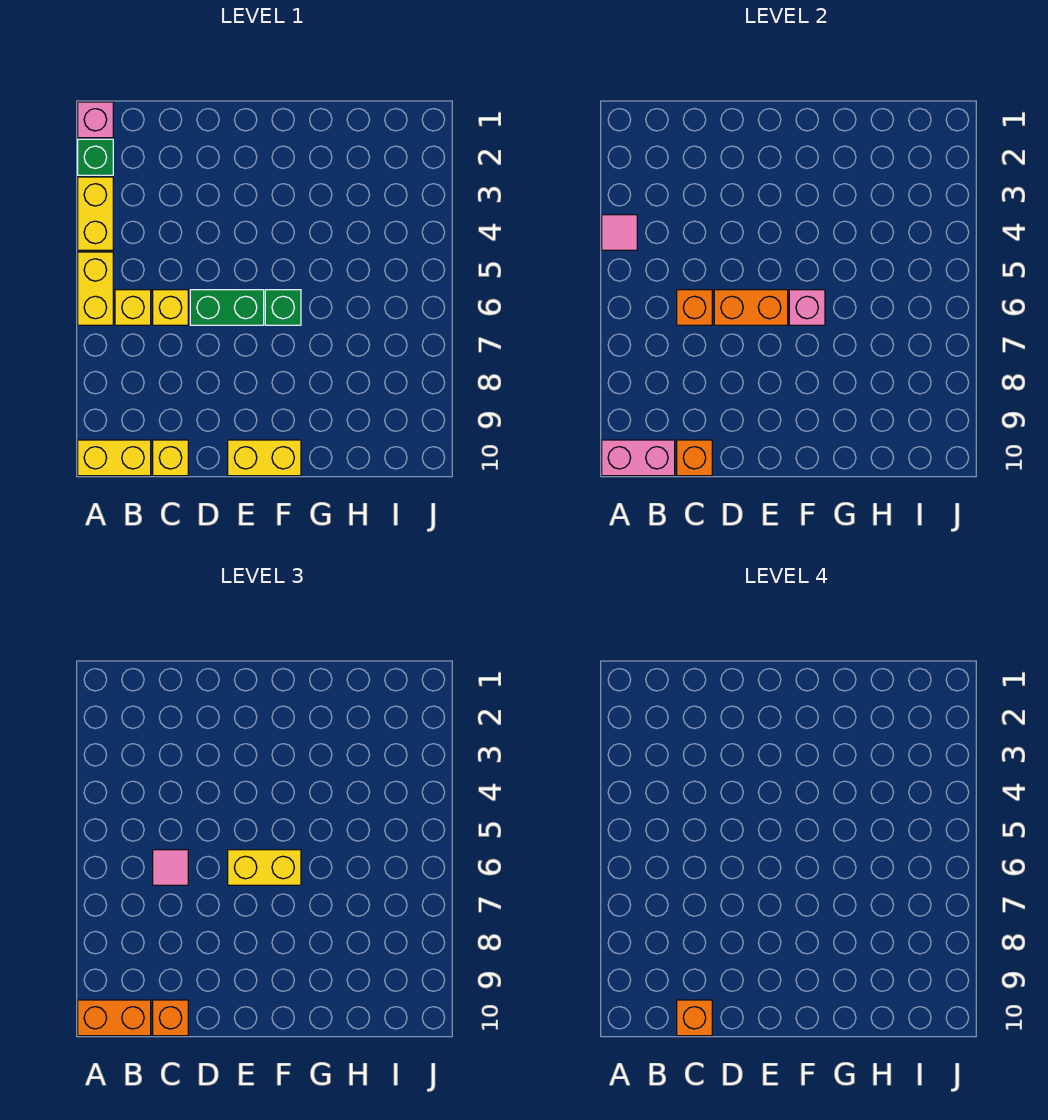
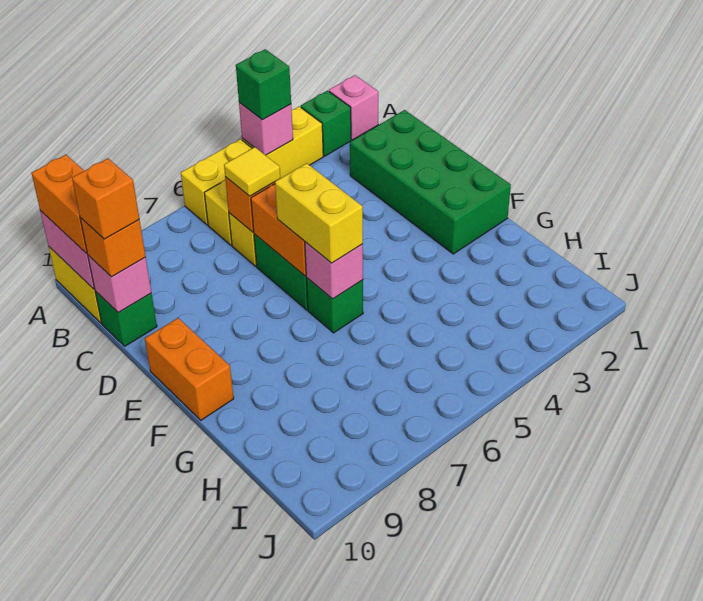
pink tile A4 level 2 -> pink brick A4 level 2
none -> green brick A4 level 3
none -> green brick C1:F2 level 1
pink tile C6 level 3 -> yellow tile C6 level 3
yellow brick C10 level 1 -> green brick C10 level 1
orange brick C10 level 2 -> pink brick C10 level 2
yellow brick E10:F10 level 1 -> orange brick E10:F10 level 1

